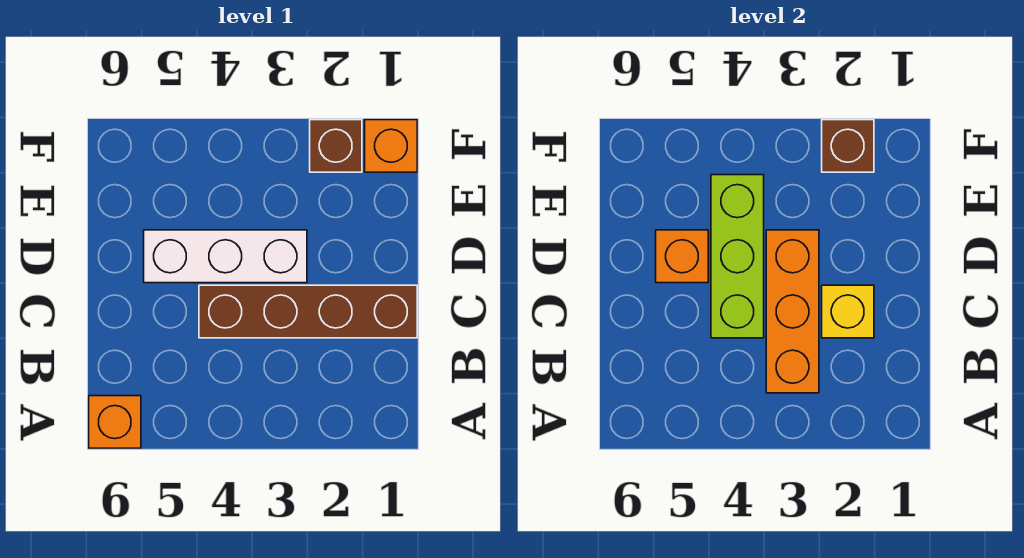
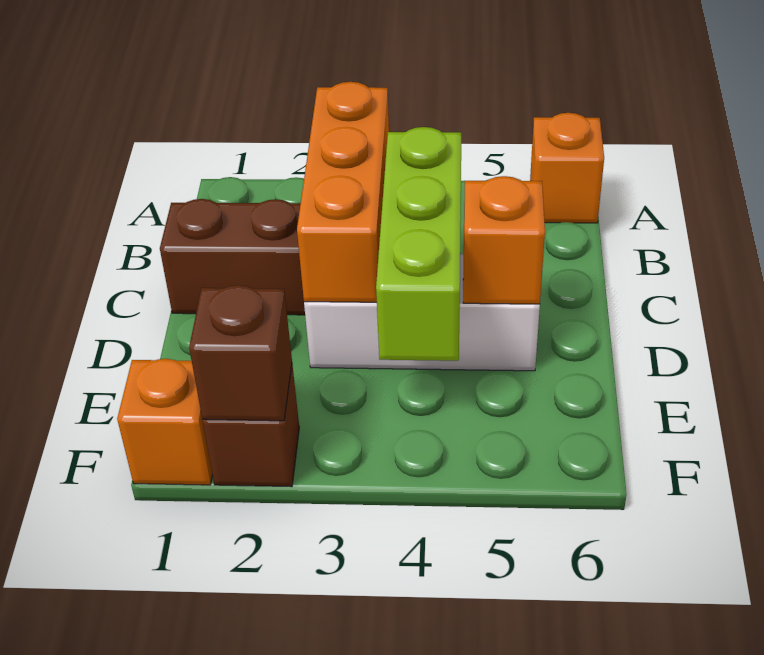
yellow brick C2 level 2 -> none

